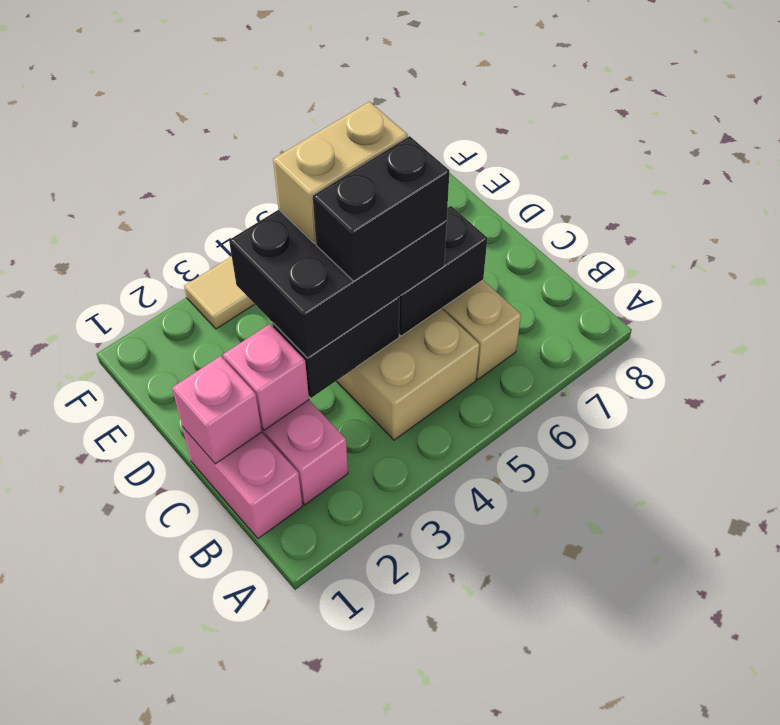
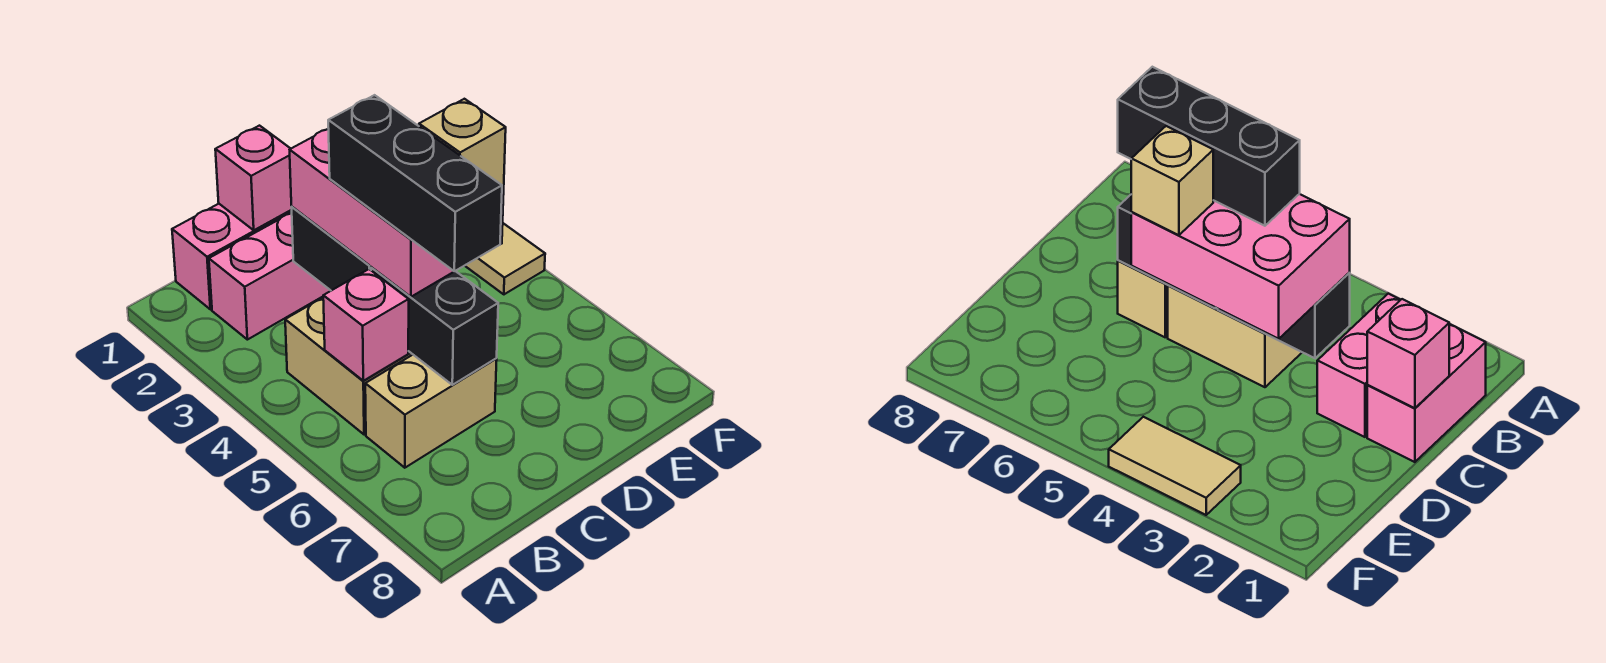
pink brick C2 level 2 -> pink brick B5 level 2
black brick C3:D5 level 3 -> pink brick C3:D5 level 3
black brick C4:C5 level 4 -> black brick C4:C6 level 4
tan brick D4:D5 level 4 -> tan brick D5 level 4

